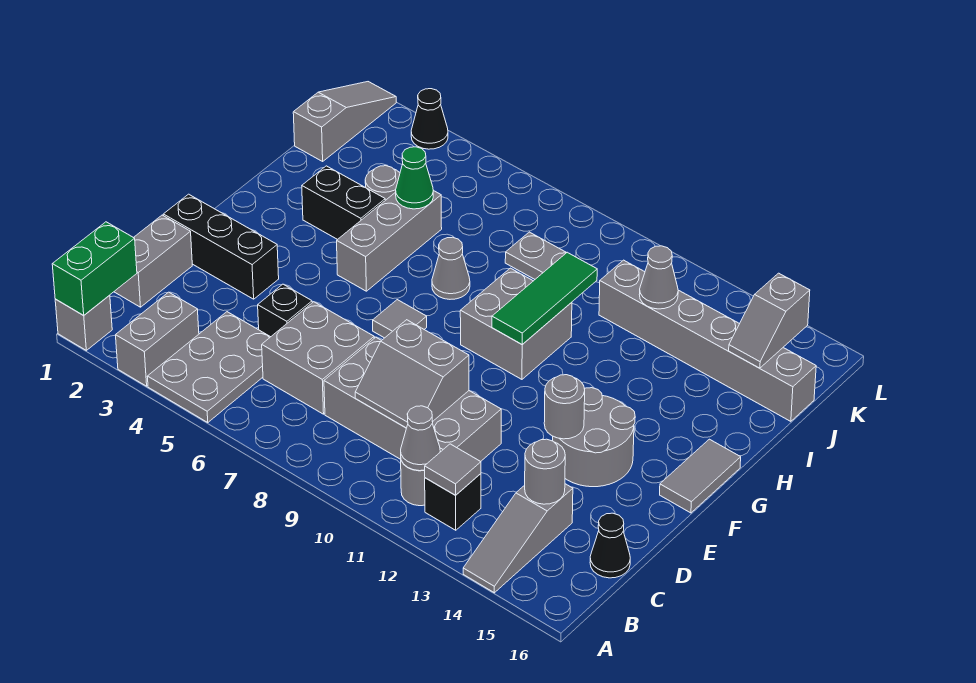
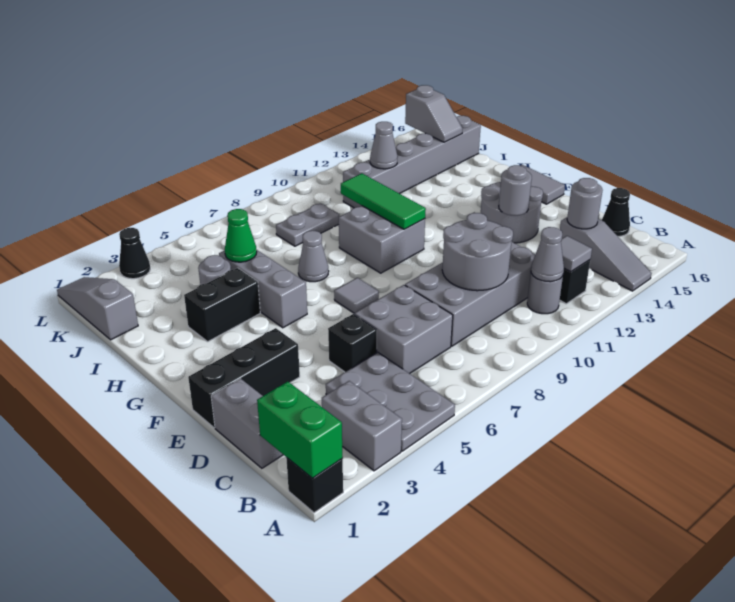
grey brick A1 level 1 -> black brick A1 level 1
grey slope C9:D10 level 2 top D -> grey round brick C9:D10 level 2

